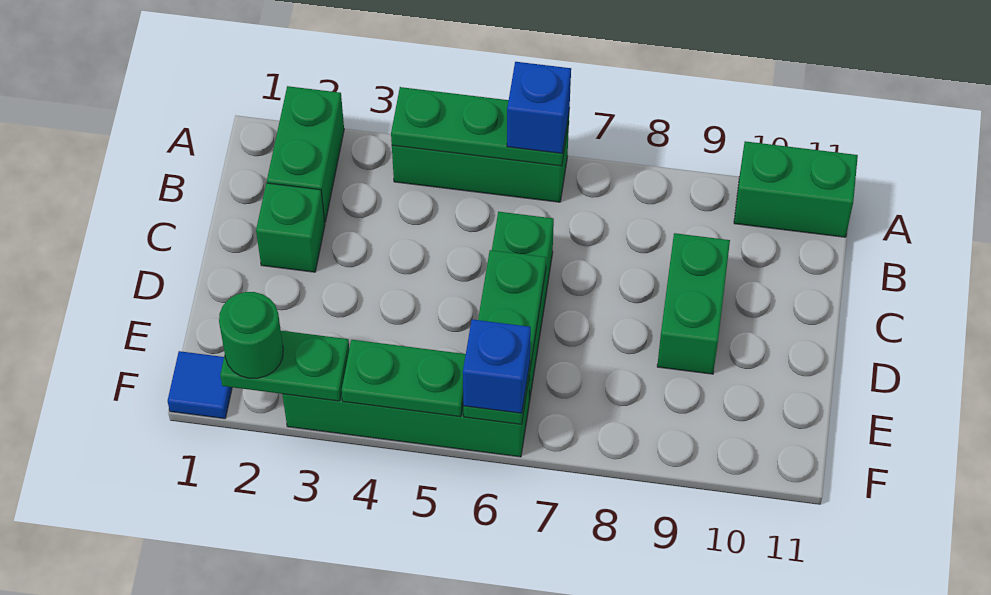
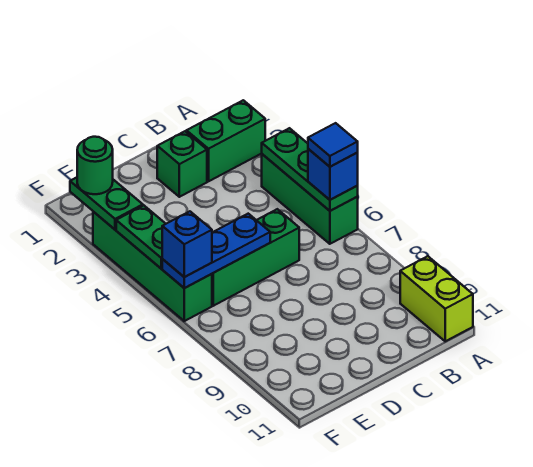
green brick A10:A11 level 1 -> lime brick A10:A11 level 1
green brick C9:D9 level 1 -> none
green plate D6:F6 level 2 -> blue plate D6:F6 level 2
blue tile F1 level 1 -> blue tile A6 level 4

